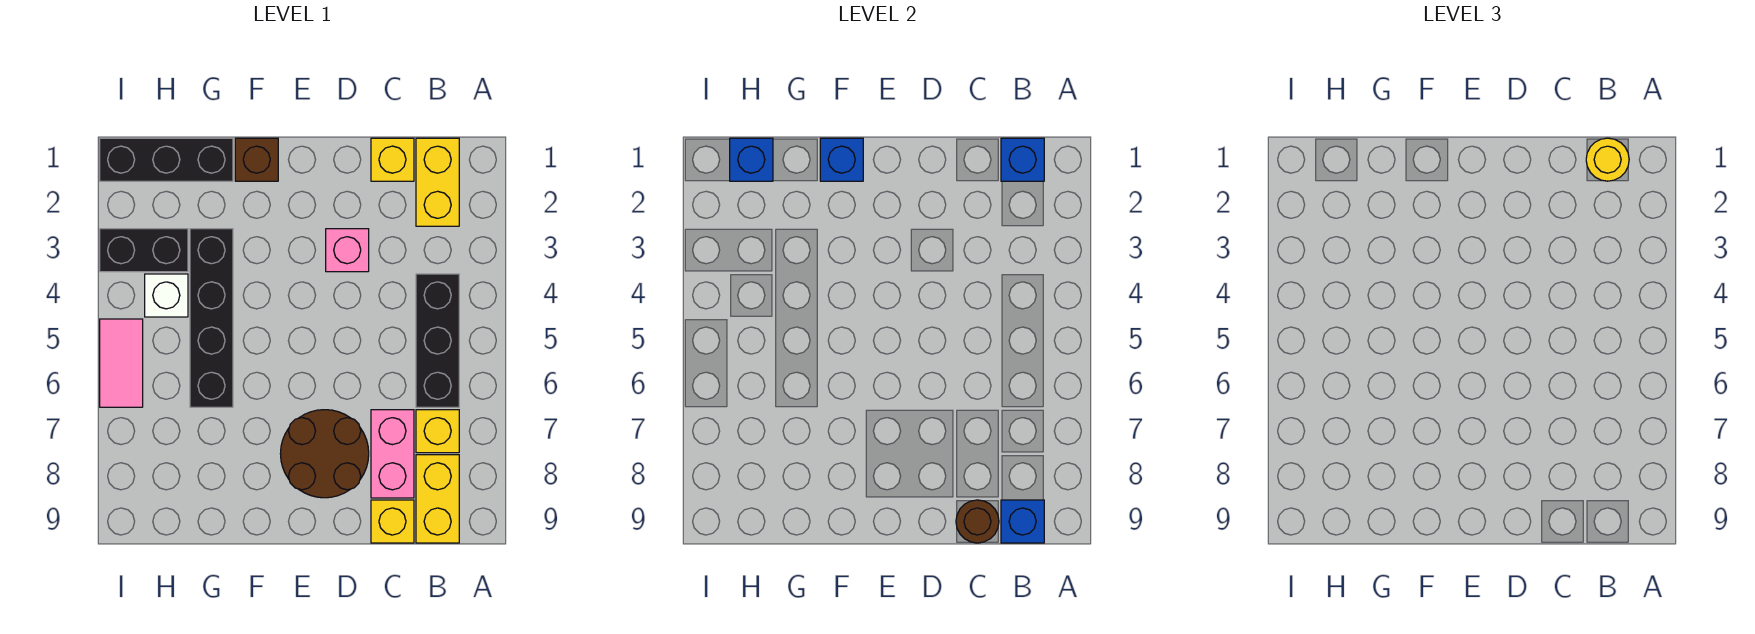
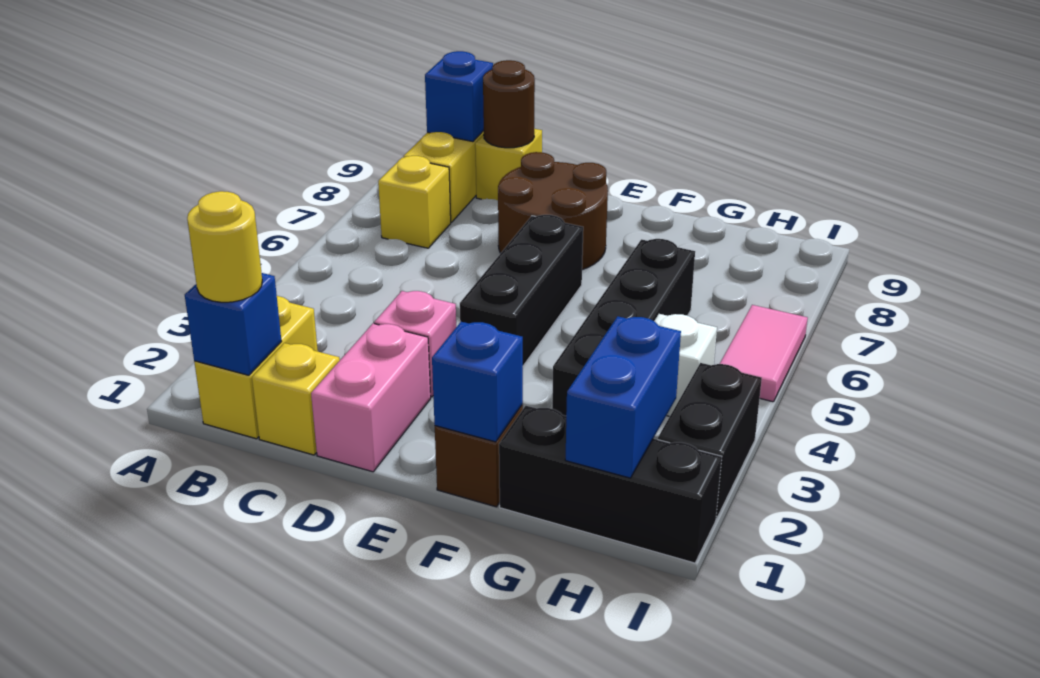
black brick B4:B6 level 1 -> black brick E4:E6 level 1
pink brick C7:C8 level 1 -> pink brick D1:D2 level 1
blue brick H1 level 2 -> blue brick H1:H2 level 2
black brick H3:I3 level 1 -> black brick I2:I3 level 1

